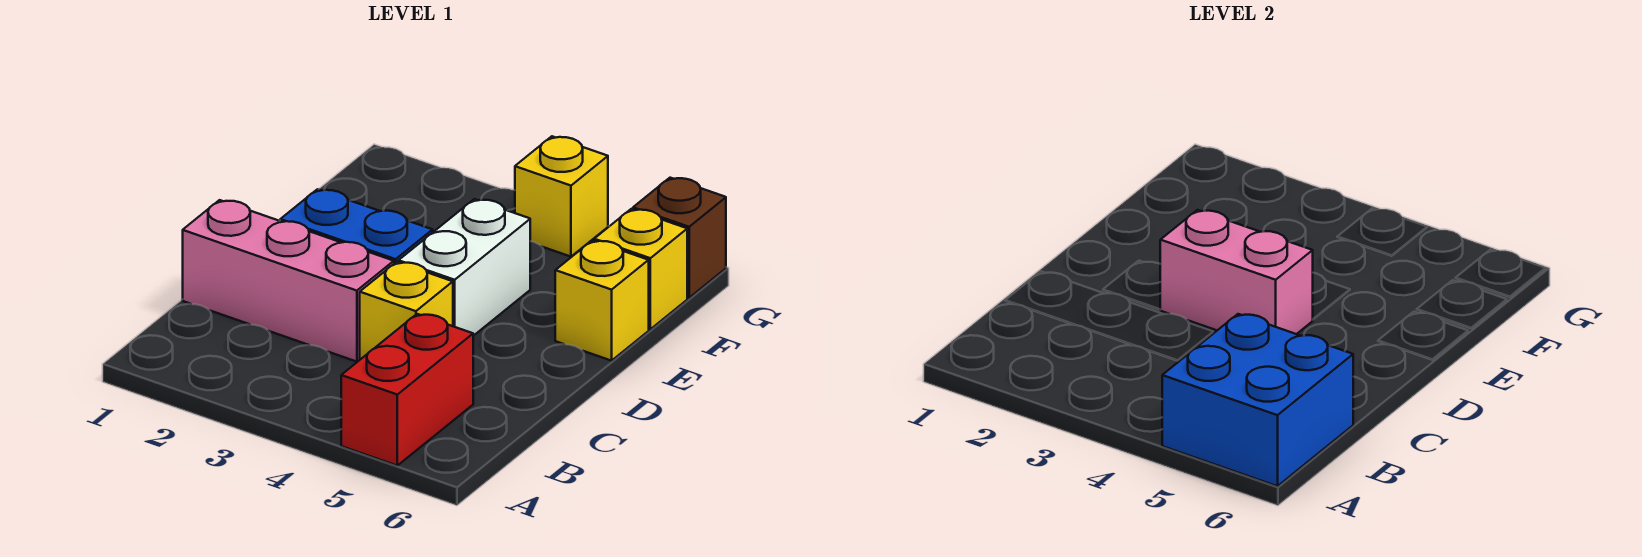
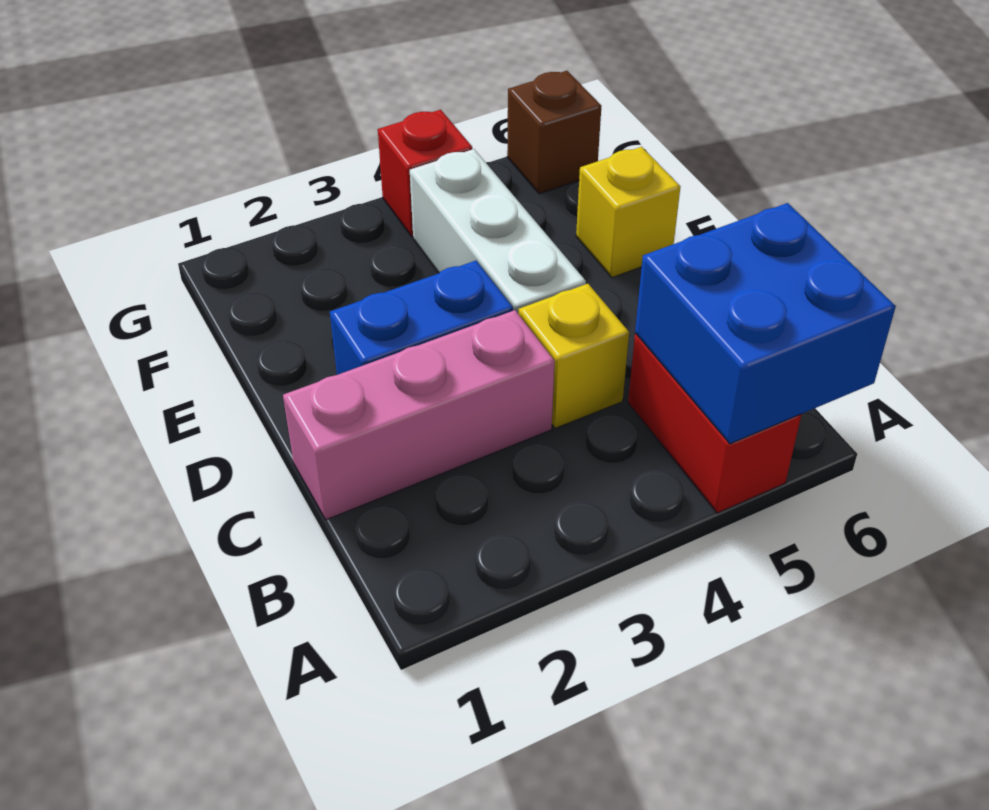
pink brick D3:D4 level 2 -> none
white brick D4:E4 level 1 -> white brick D4:F4 level 1
yellow brick F6 level 1 -> none
yellow brick G4 level 1 -> red brick G4 level 1

